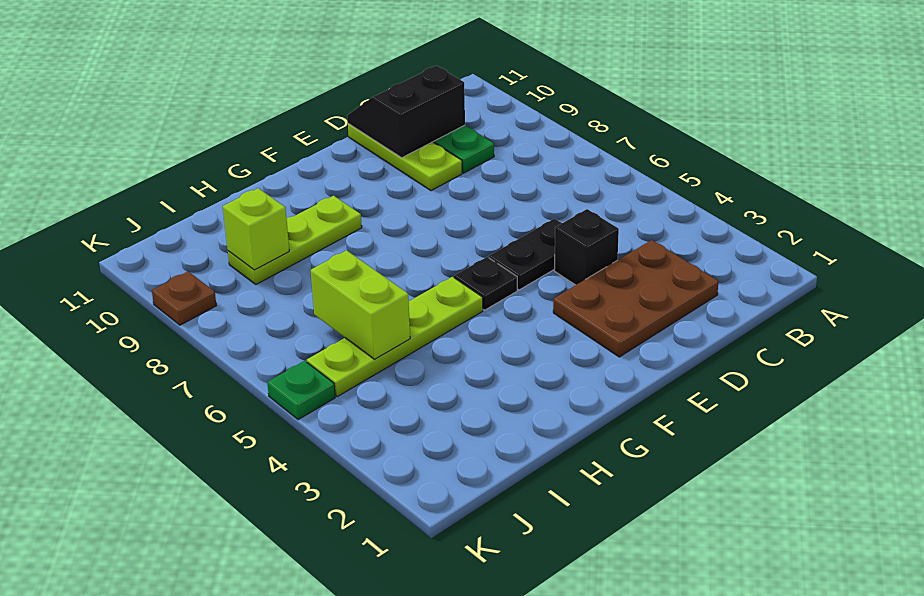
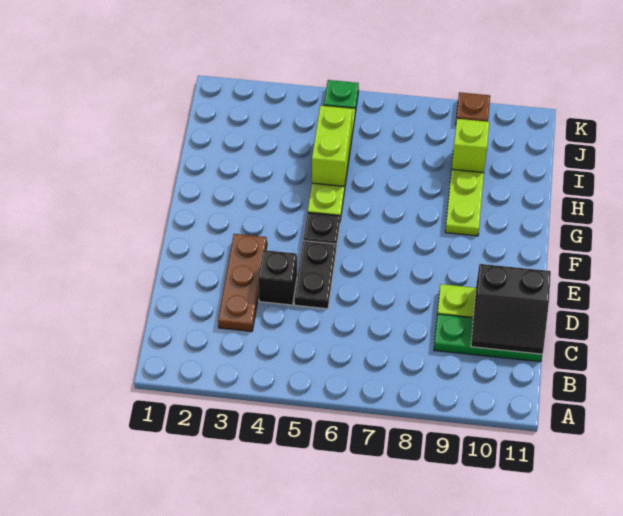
brown plate C2:E3 level 1 -> brown plate C3:E3 level 1
black slope C10:D11 level 2 top 10 -> black slope C10:D11 level 2 top D
lime brick I5:I6 level 2 -> lime brick H5:I5 level 2

